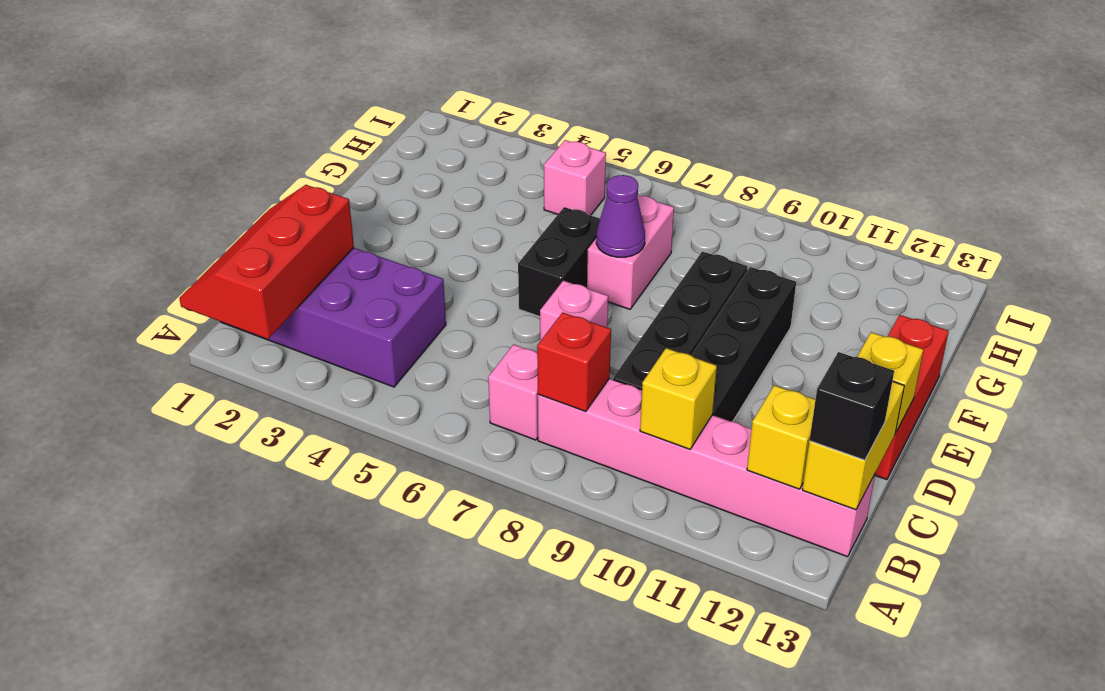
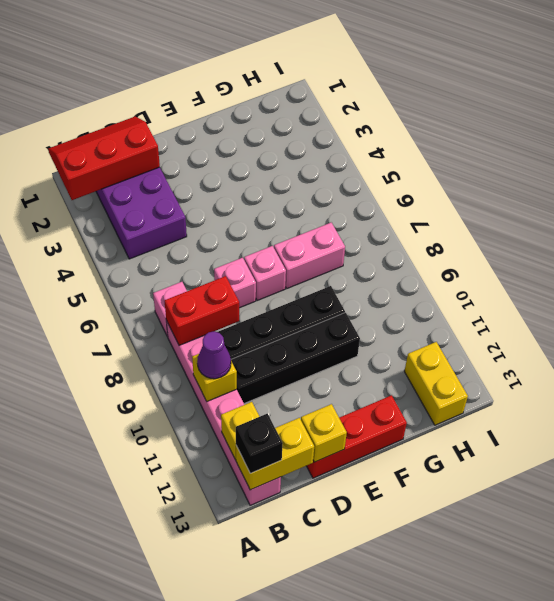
red brick B8 level 2 -> red brick B8:C8 level 2
black brick E6:F6 level 1 -> none
purple cone F7 level 2 -> purple cone B10 level 3
pink brick H5 level 1 -> pink brick E7 level 1
none -> yellow brick H12:H13 level 1

